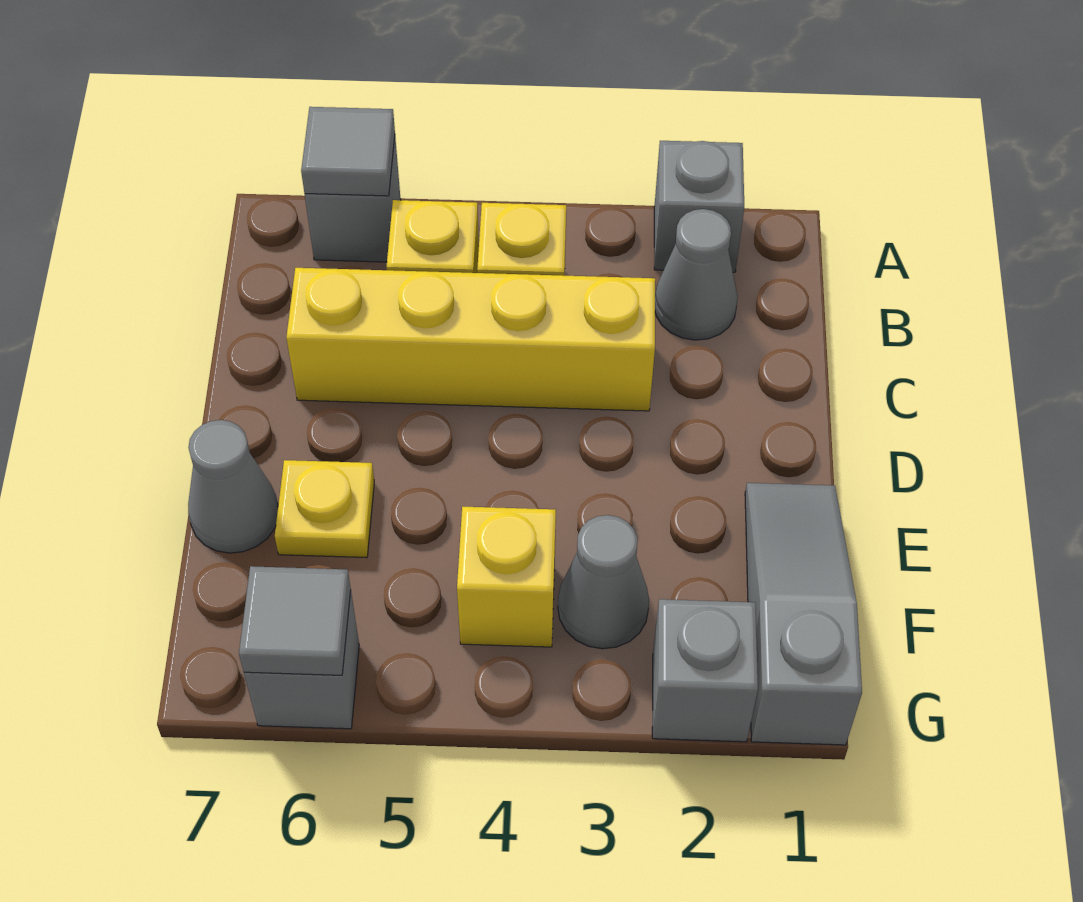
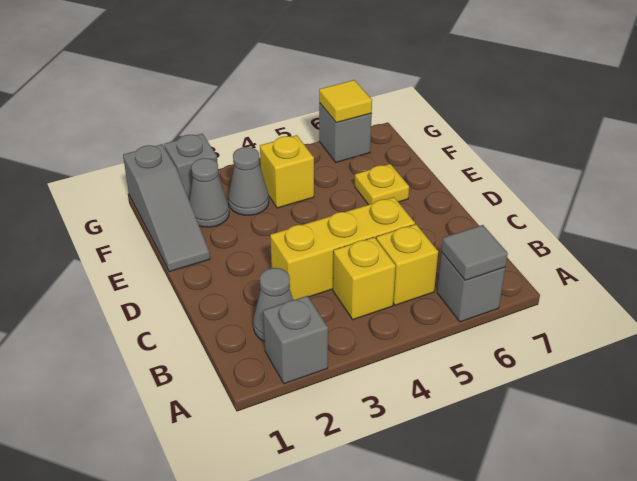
yellow brick C3:C6 level 1 -> yellow brick C3:C5 level 1
grey cone E7 level 1 -> grey cone F2 level 1
grey tile G6 level 2 -> yellow tile G6 level 2

